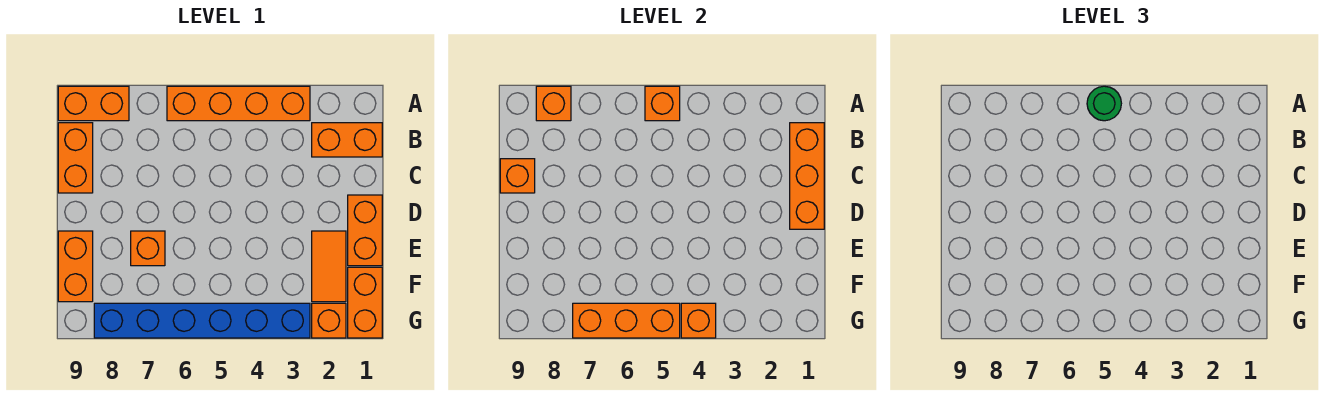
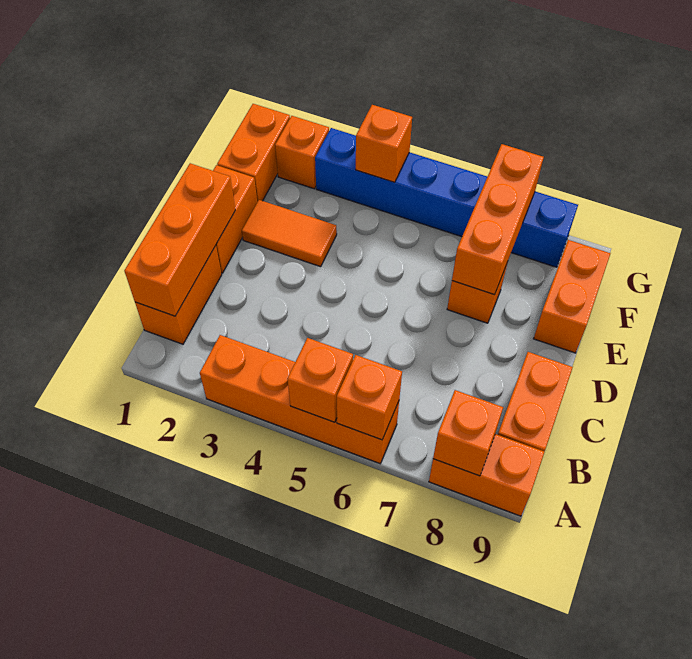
green round brick A5 level 3 -> none
orange brick B1:B2 level 1 -> orange brick B1:C1 level 1
orange brick C9 level 2 -> orange brick A6 level 2
orange tile E2:F2 level 1 -> orange tile E2:E3 level 1
orange brick G5:G7 level 2 -> orange brick E7:G7 level 2

